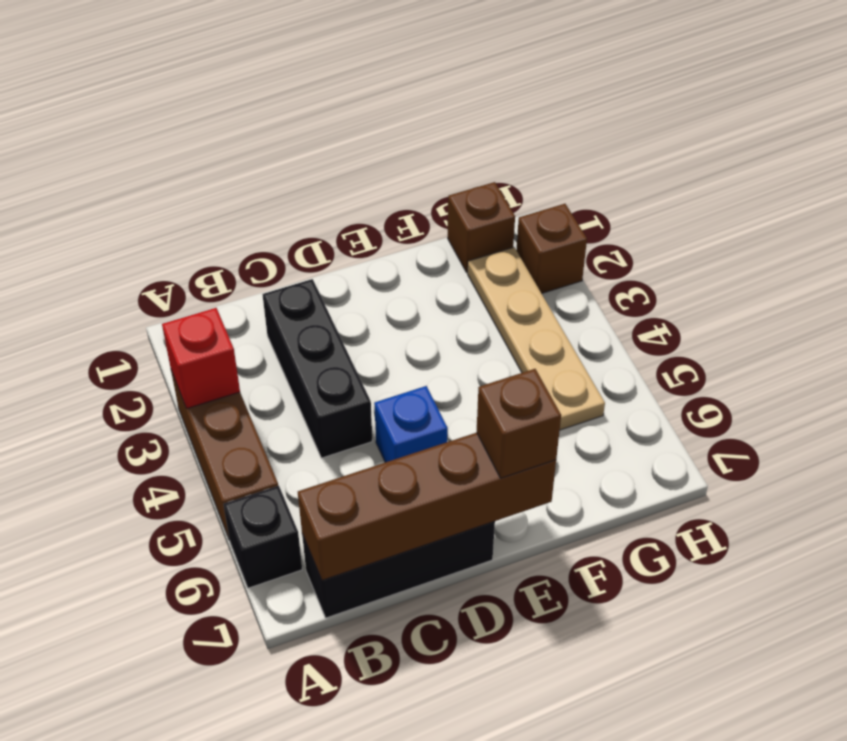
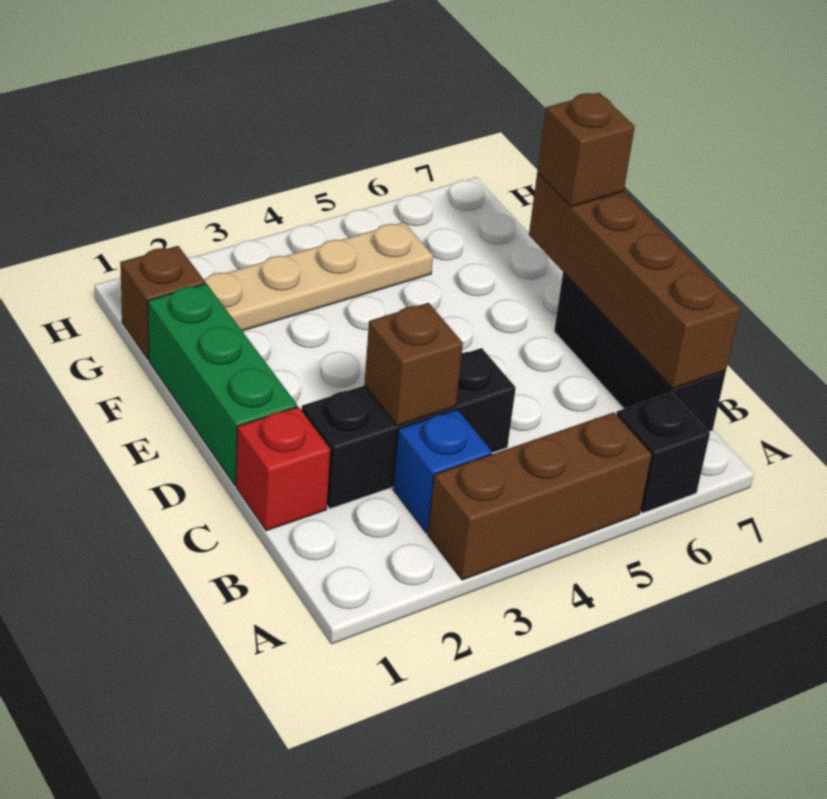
red brick A3 level 2 -> red brick C1 level 1
none -> green brick D1:F1 level 1
blue brick D5 level 1 -> blue brick B3 level 1
brown brick H2 level 1 -> brown brick C3 level 2

